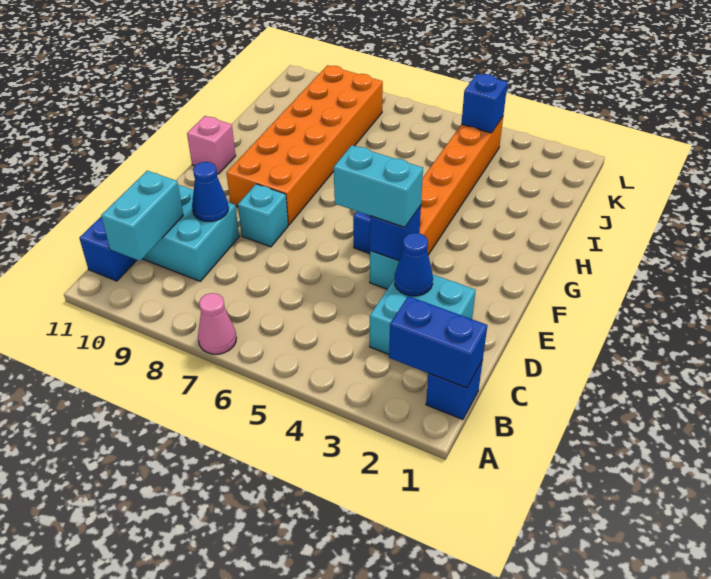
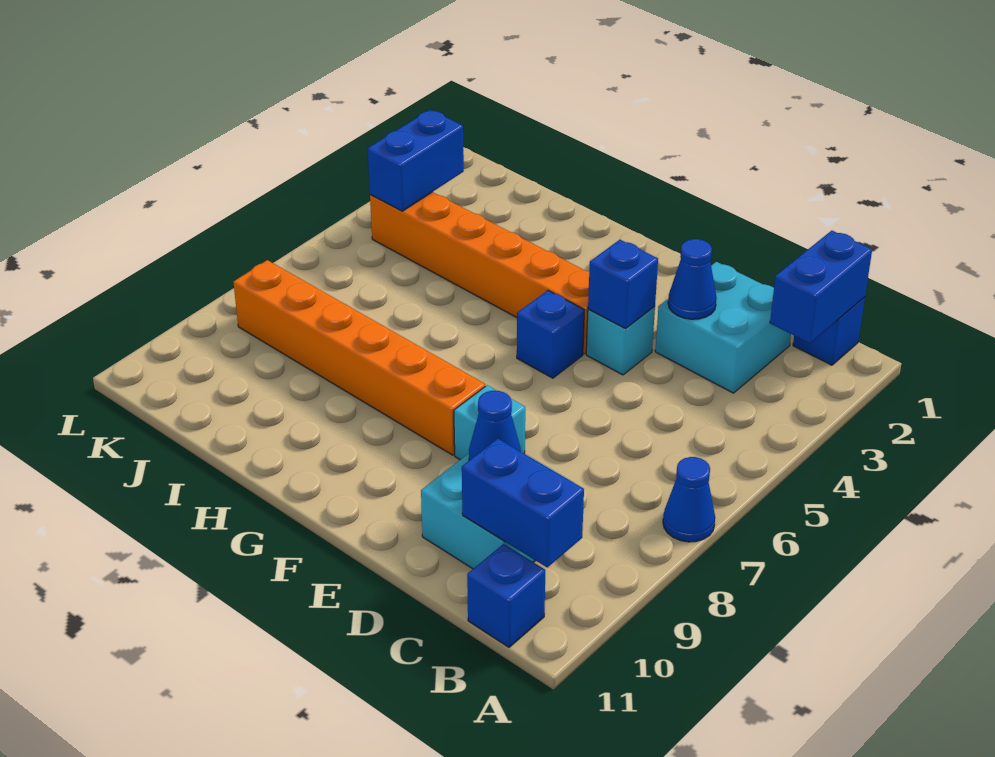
pink cone A7 level 1 -> blue cone A7 level 1
cyan brick B10:C10 level 2 -> blue brick B10:C10 level 2
cyan brick E4:E5 level 3 -> none
orange brick F8:K9 level 1 -> orange brick F8:K8 level 1
pink brick G11 level 1 -> none
blue brick K4 level 2 -> blue brick K3:K4 level 2

